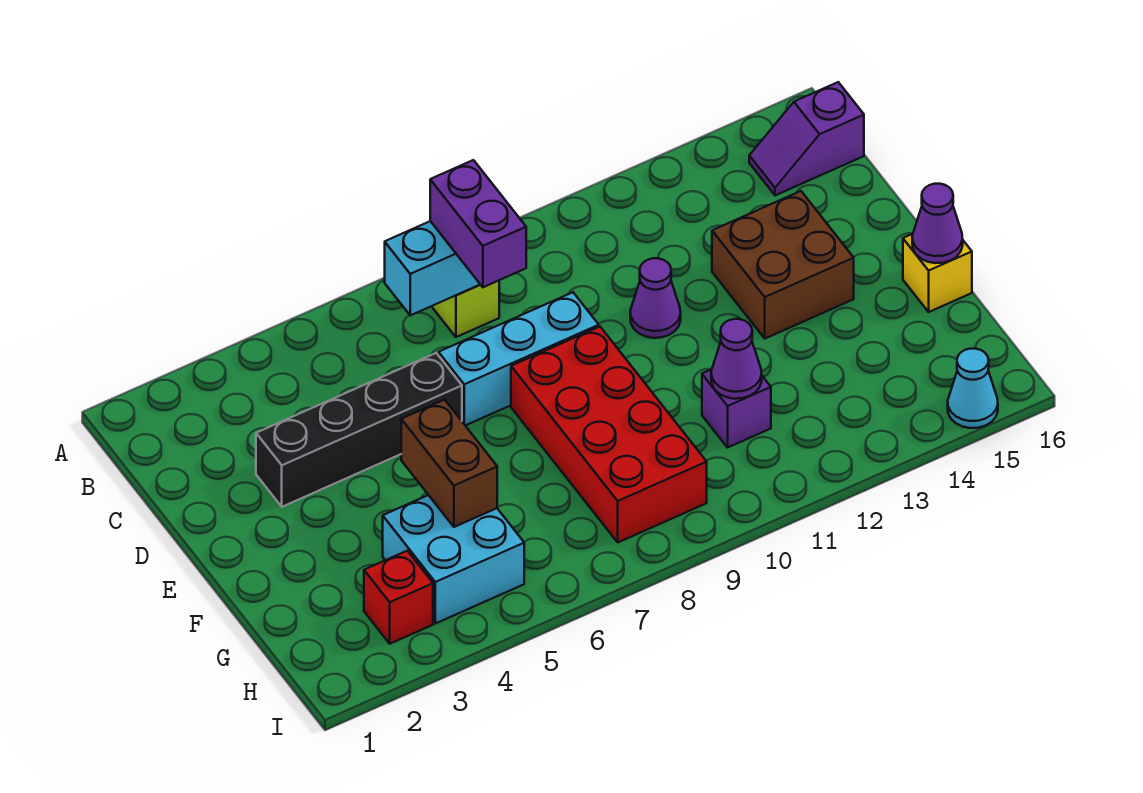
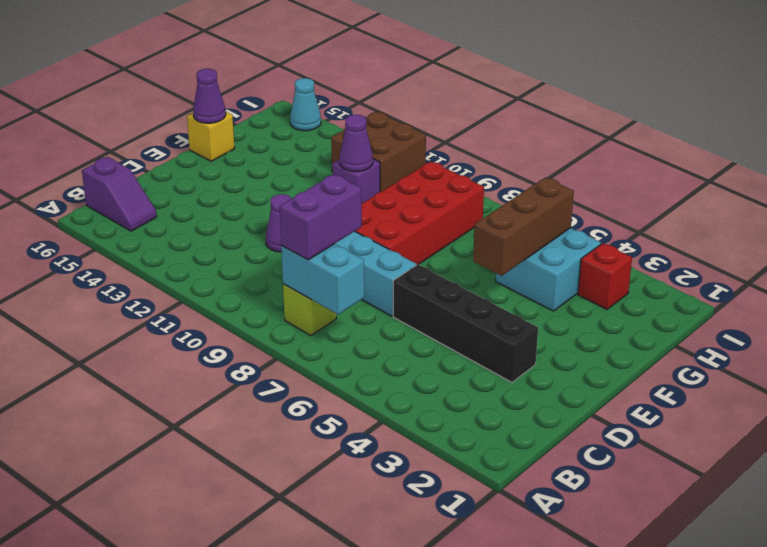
brown brick D13:E14 level 1 -> brown brick H11:I12 level 1
brown brick F5:G5 level 2 -> brown brick F5:H5 level 2

